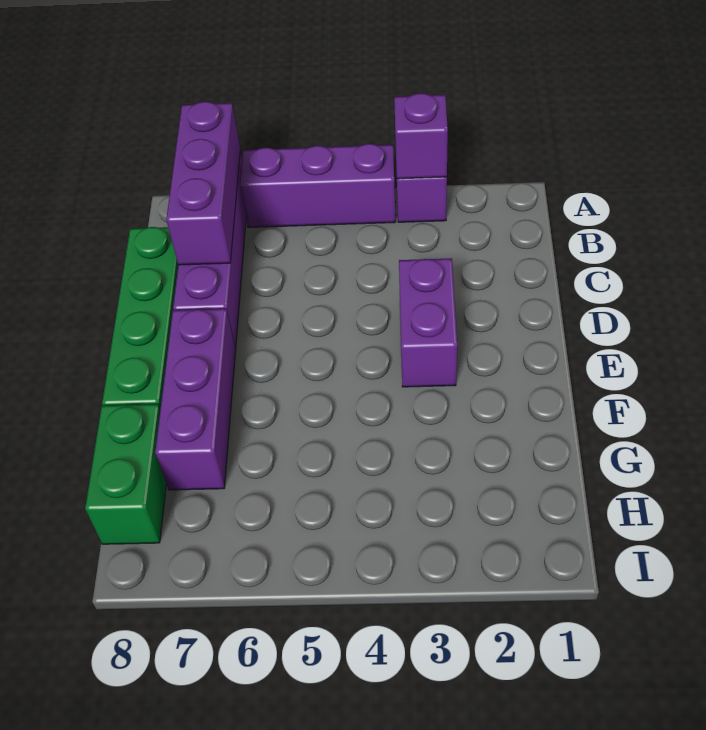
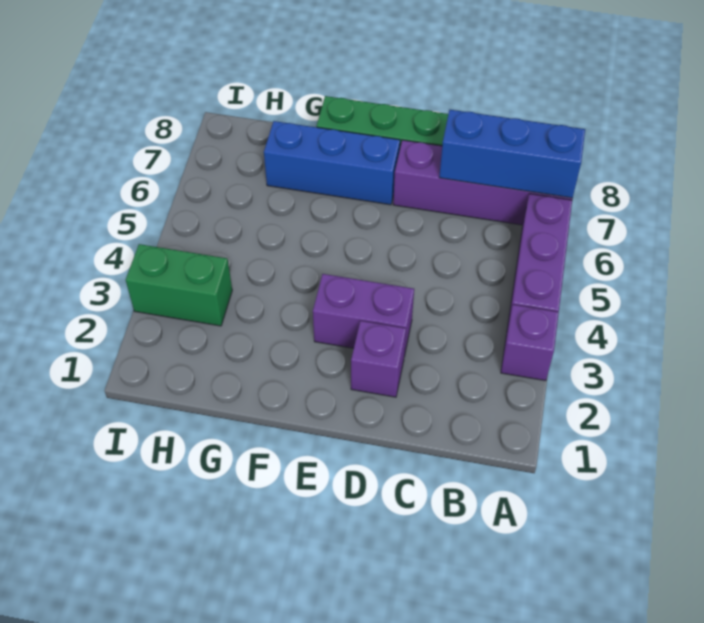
purple brick A3 level 2 -> purple brick D2 level 1
purple brick A7:C7 level 2 -> blue brick A7:C7 level 2
purple brick E7:G7 level 1 -> blue brick E7:G7 level 1
green brick G8:H8 level 1 -> green brick H3:I3 level 1

